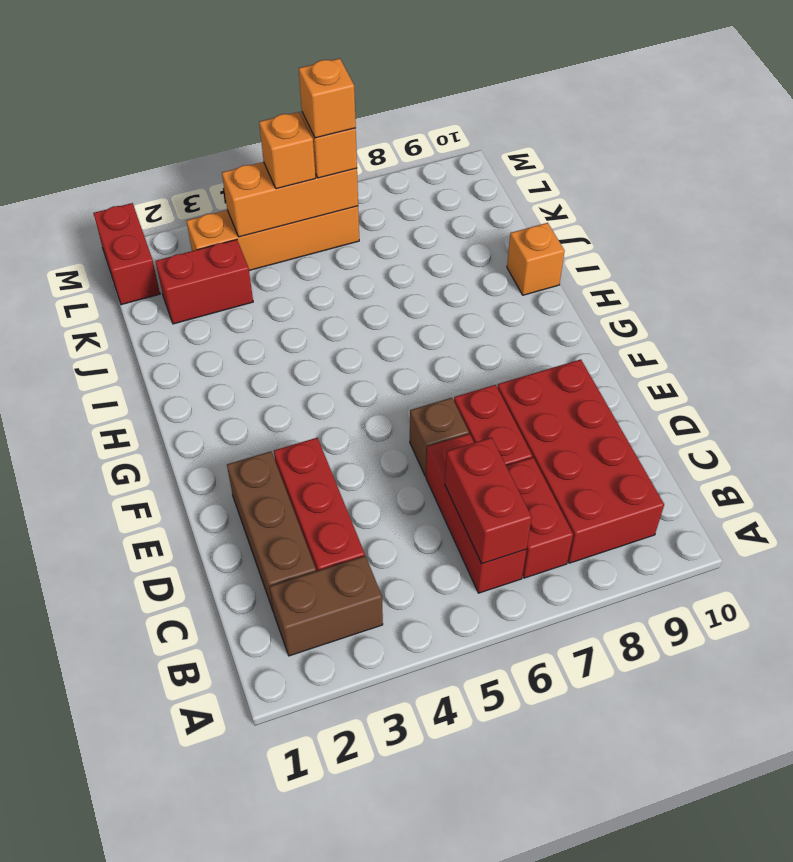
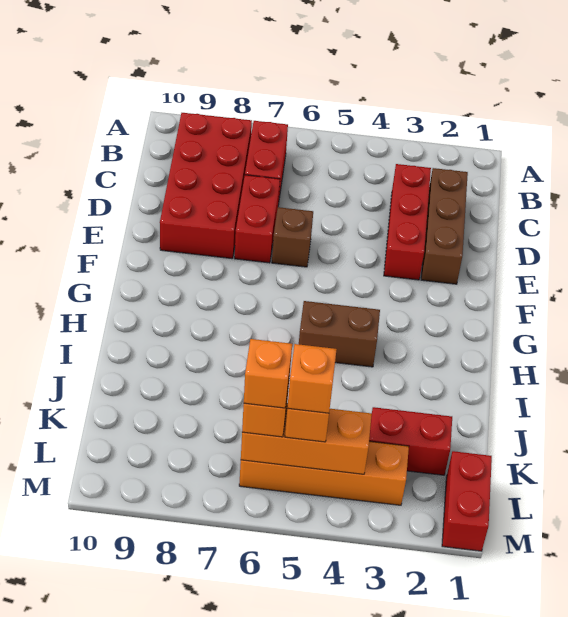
brown brick B2:B3 level 1 -> brown brick H4:H5 level 1
red brick B6:D6 level 1 -> none
red brick B6:C6 level 2 -> none
orange brick I10 level 1 -> orange brick L5 level 4

